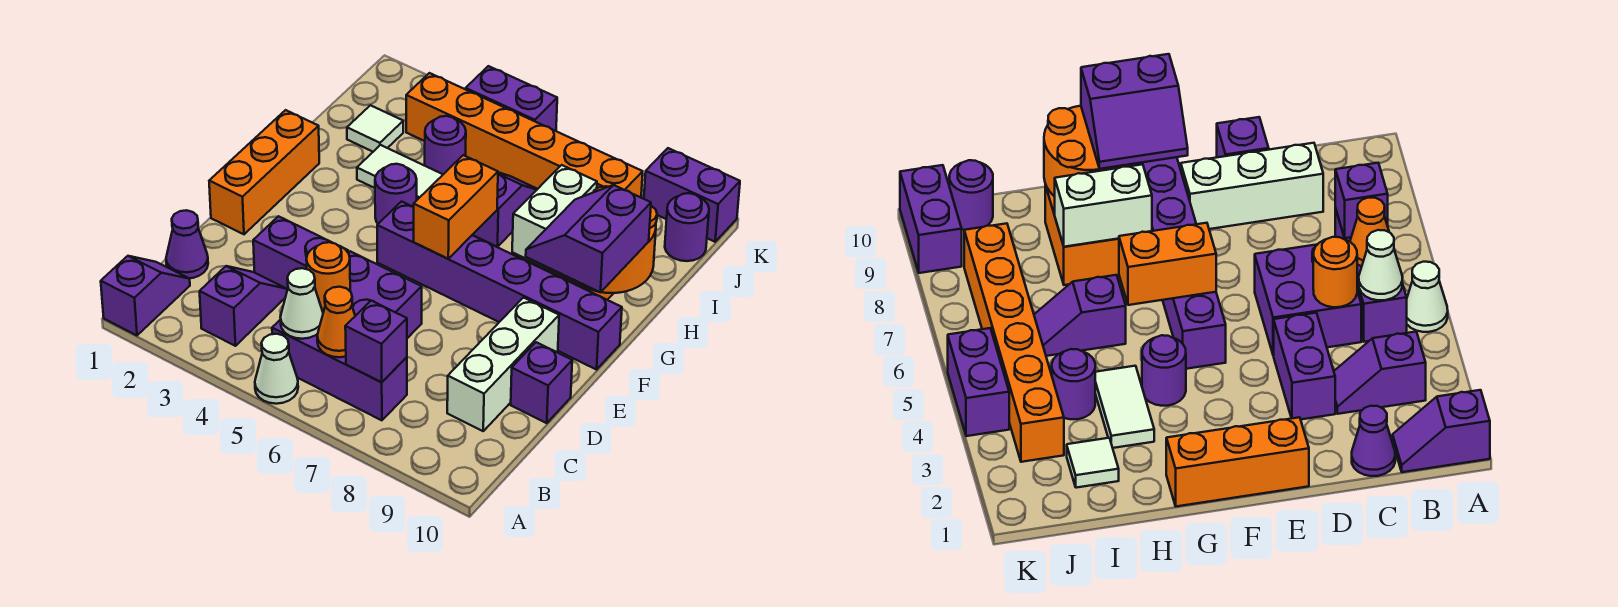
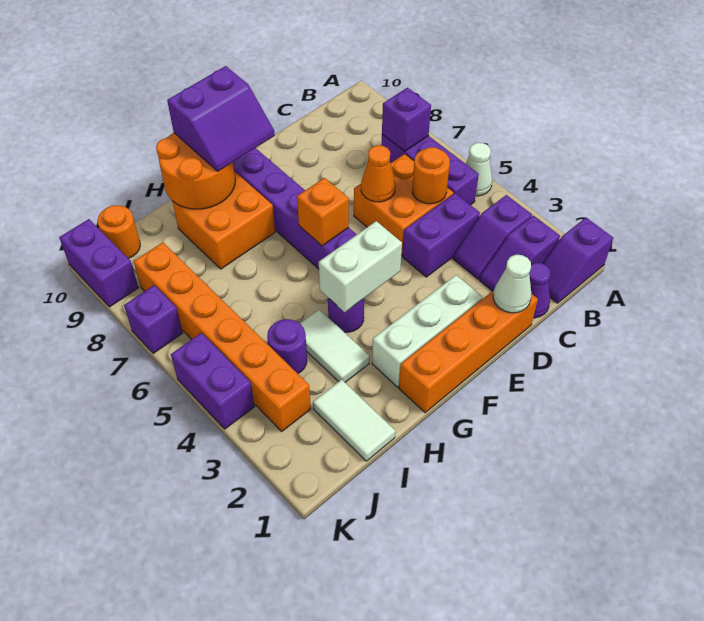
white cone B5 level 2 -> white cone D1 level 2
orange cone B6 level 2 -> orange cone D6 level 2
purple brick C5:D6 level 1 -> orange brick C5:D6 level 1
white brick C9:E9 level 1 -> white brick E2:G2 level 1
purple brick D3:D4 level 1 -> purple brick C4:D4 level 1
purple brick D10 level 1 -> purple brick K7 level 1
orange brick E1:G1 level 1 -> orange brick D1:G1 level 1
orange brick F6:G6 level 2 -> orange brick F6 level 2
white brick G8:H8 level 2 -> white brick F4:G4 level 2
purple slope H6:I6 level 1 top H -> purple slope B2:C2 level 1 top B
white tile I2 level 1 -> white tile I1:I2 level 1
purple round brick J10 level 1 -> orange round brick J10 level 1

